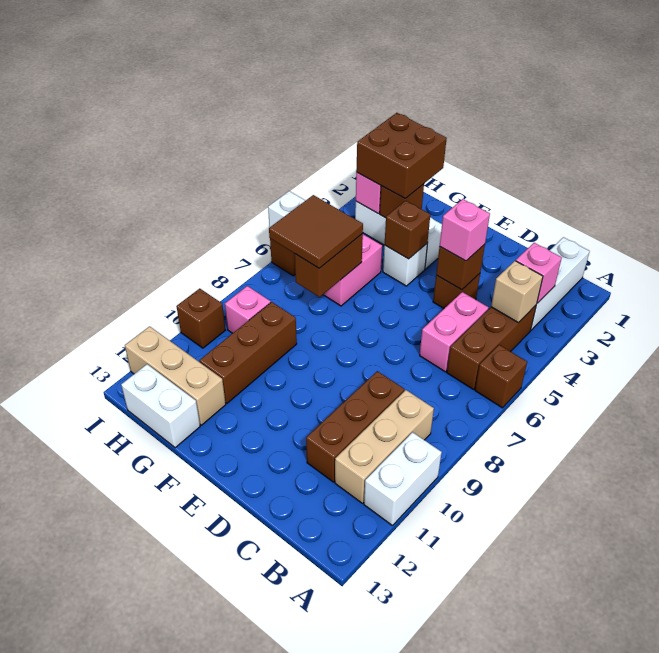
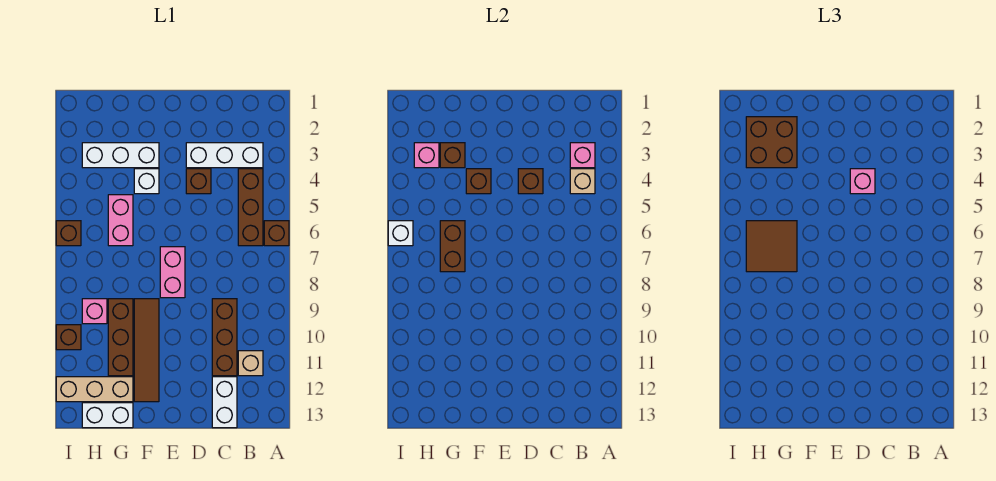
white brick A10:A11 level 1 -> white brick C12:C13 level 1
white brick B1:B3 level 1 -> white brick B3:D3 level 1
tan brick B9:B11 level 1 -> tan brick B11 level 1
pink brick C5:C6 level 1 -> pink brick E7:E8 level 1
none -> brown tile F9:F12 level 1

